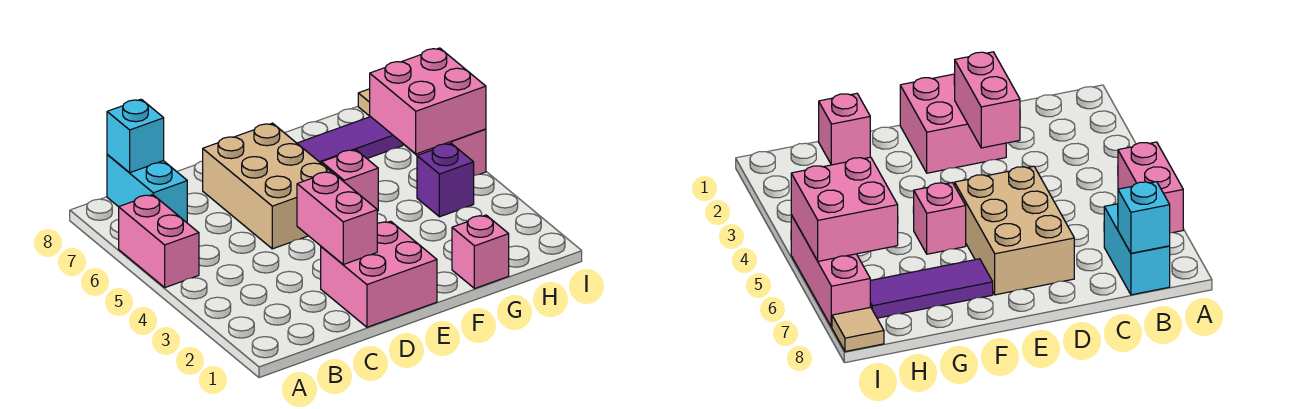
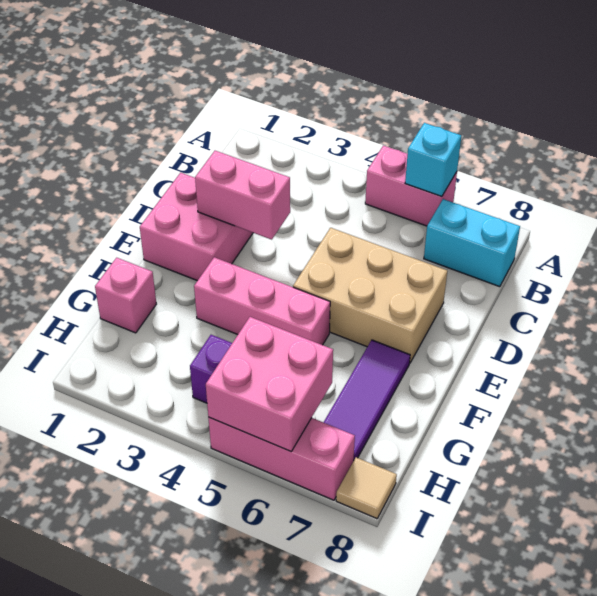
cyan brick B8 level 2 -> cyan brick A6 level 2
pink brick F5 level 1 -> pink brick F3:F5 level 1

